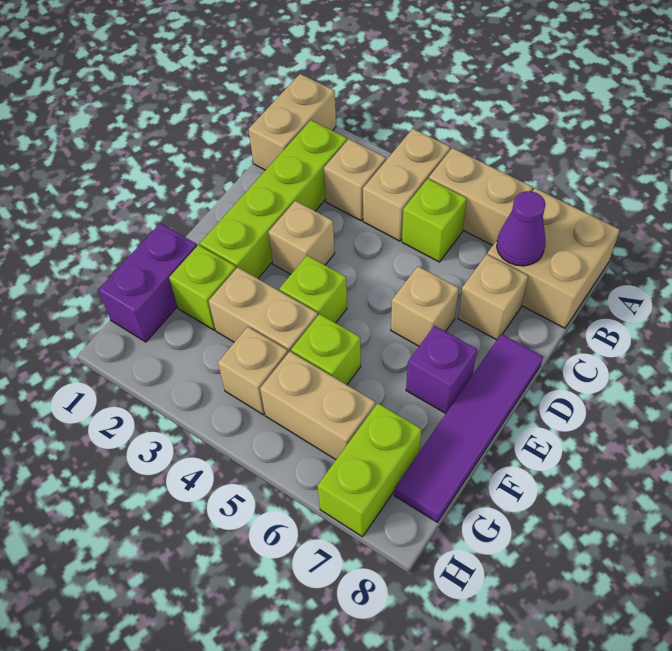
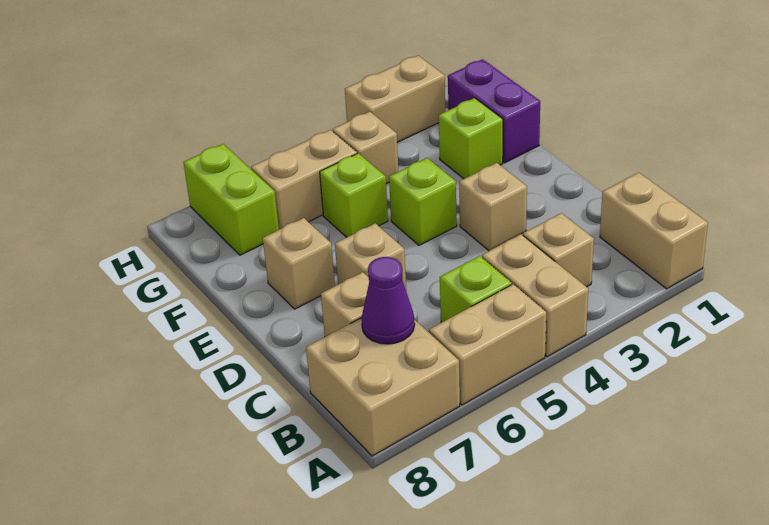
lime brick B2:E2 level 1 -> none
purple tile D8:G8 level 1 -> none
purple brick E7 level 1 -> tan brick E7 level 1
tan brick F3:F4 level 1 -> tan brick H2:H3 level 1

